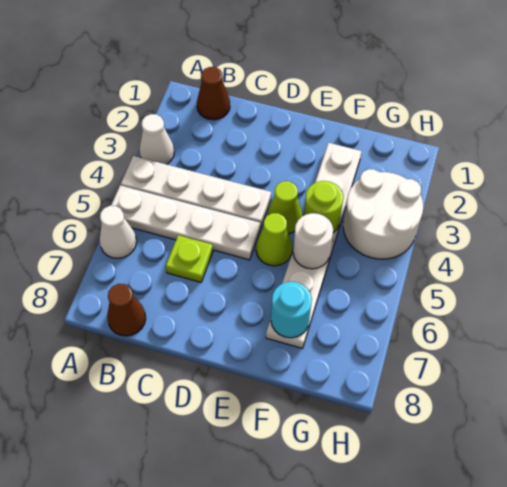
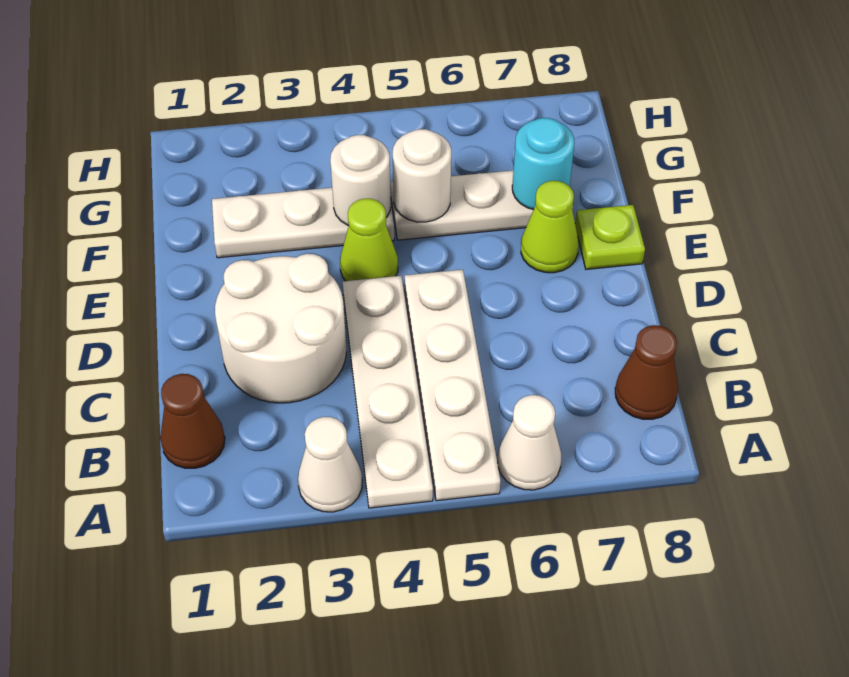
lime plate C6 level 1 -> lime plate E8 level 1
lime cone E5 level 1 -> lime cone E7 level 1
lime round brick F4 level 2 -> white round brick F4 level 2
white round brick G3:H4 level 1 -> white round brick C2:D3 level 1

